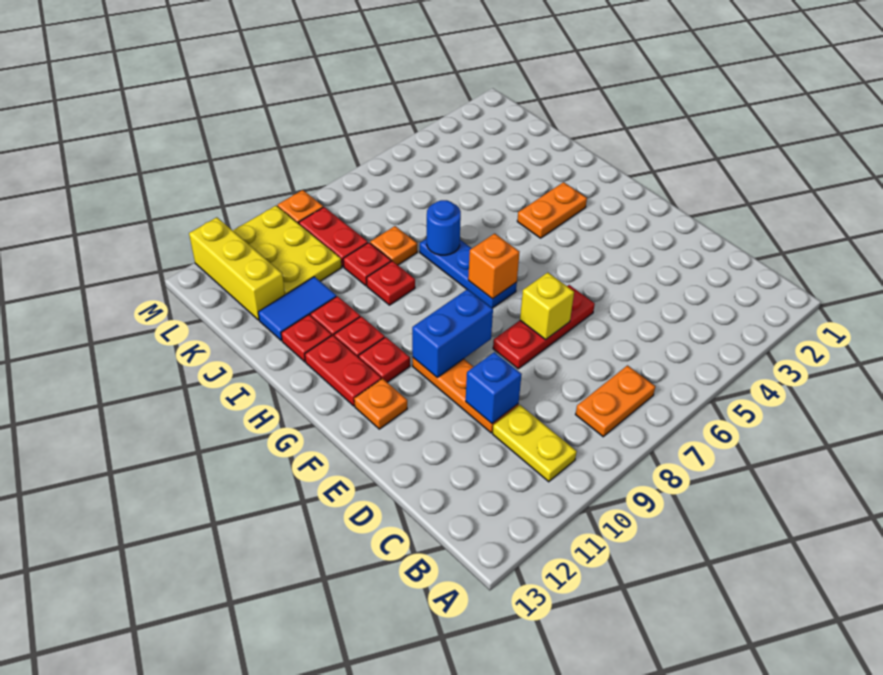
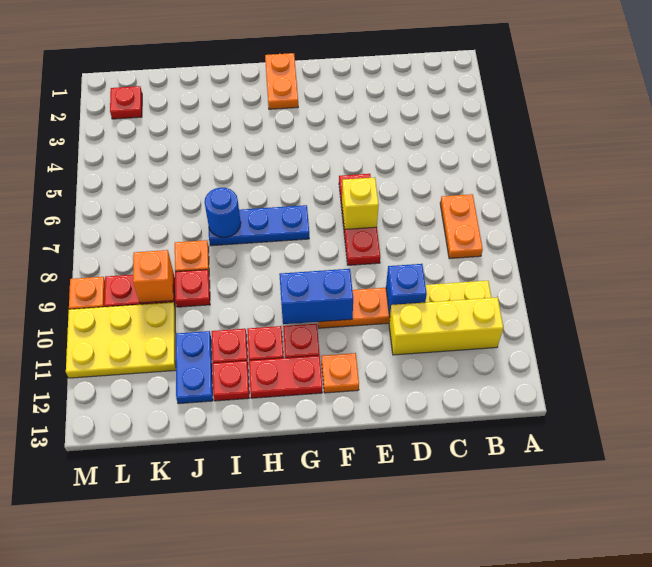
blue brick F9:F10 level 2 -> blue brick F10:G10 level 2
orange brick G7 level 2 -> orange brick K9 level 2
orange plate H3:H4 level 1 -> orange plate G1:G2 level 1
red plate I9 level 1 -> red plate L2 level 1
blue tile J11:J12 level 1 -> blue plate J11:J12 level 1
yellow brick K12:M12 level 1 -> yellow brick B11:D11 level 1

